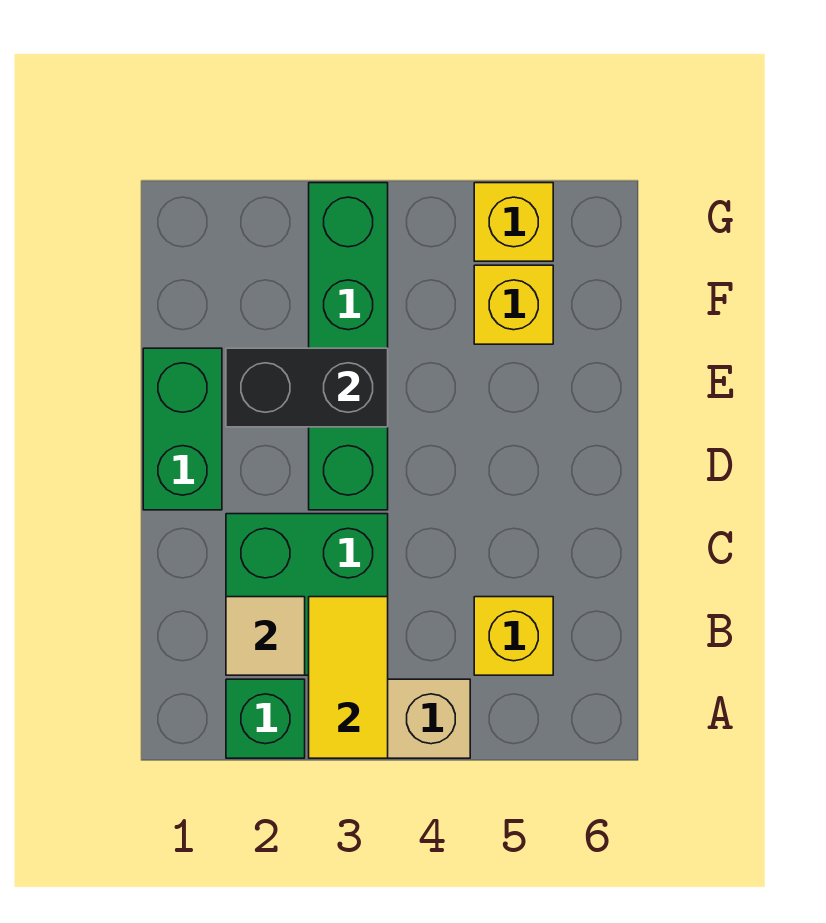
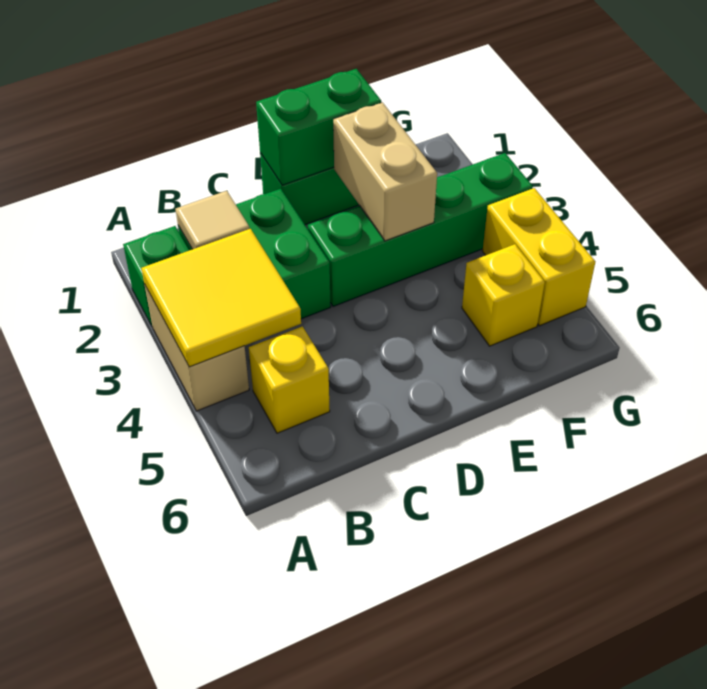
yellow tile A3:B3 level 2 -> yellow tile A3:B4 level 2
none -> green brick D1:E1 level 2
black brick E2:E3 level 2 -> tan brick E2:E3 level 2
yellow brick G5 level 1 -> yellow brick G4:G5 level 1

